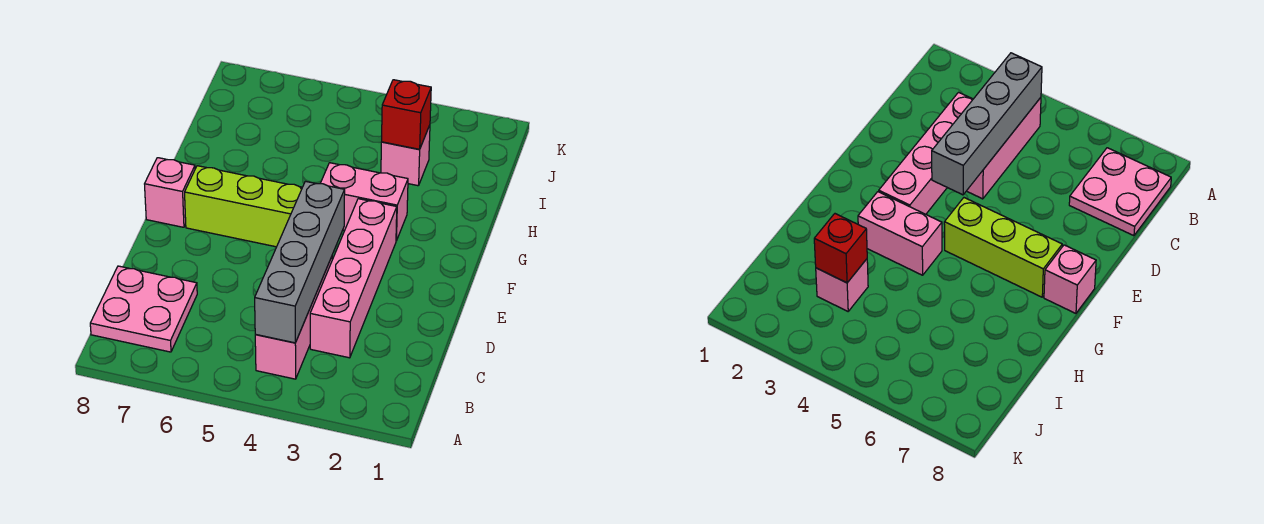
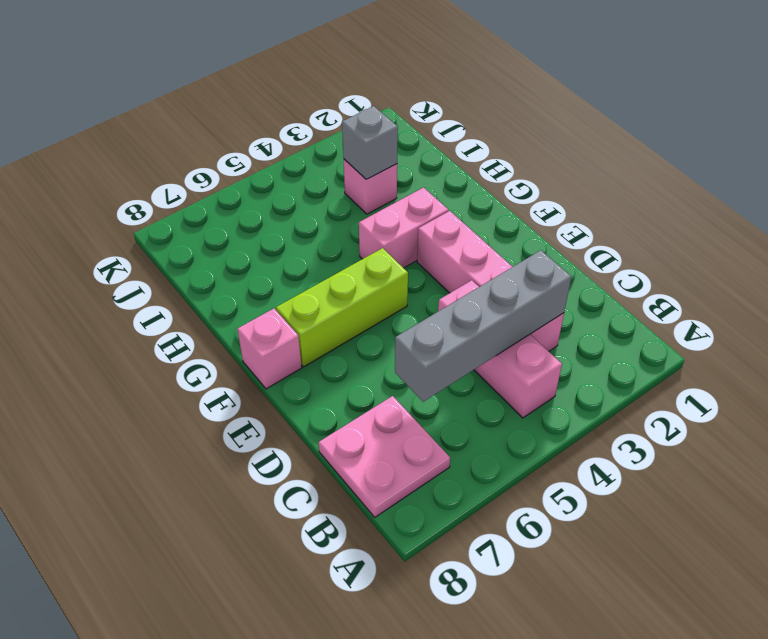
grey brick B4:E4 level 2 -> grey brick C3:C6 level 2
red brick I3 level 2 -> grey brick I3 level 2

